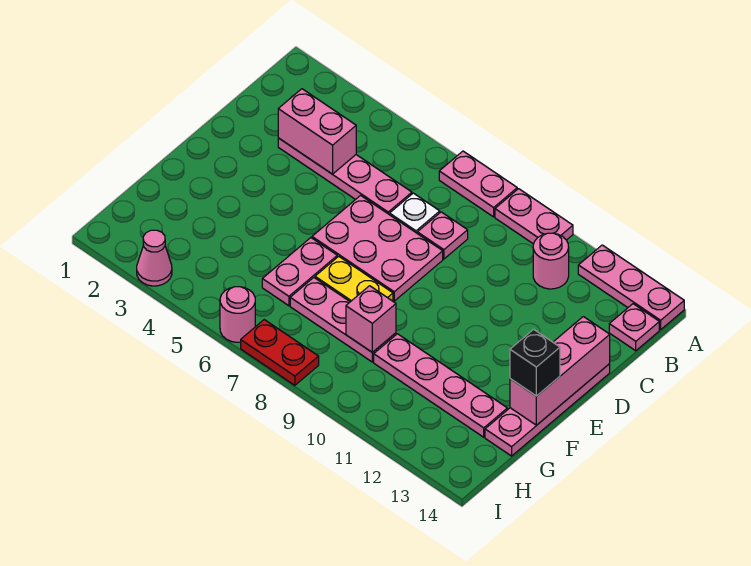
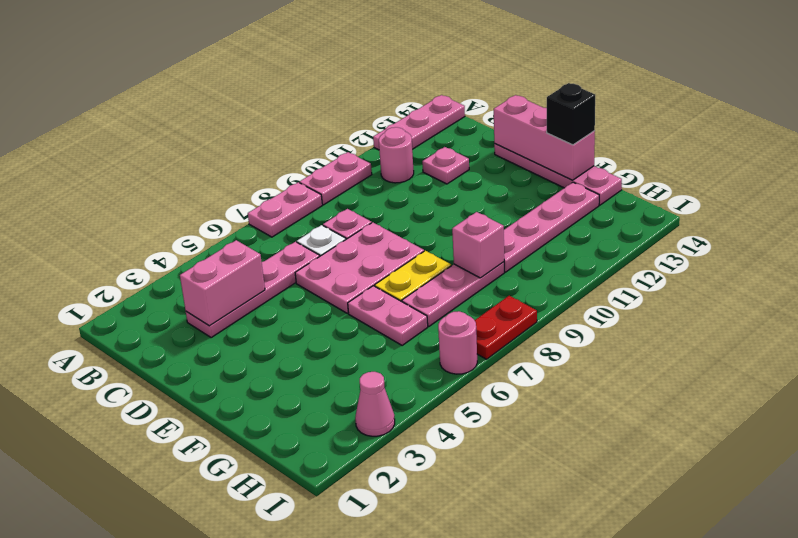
pink plate B14 level 1 -> pink plate C12 level 1

